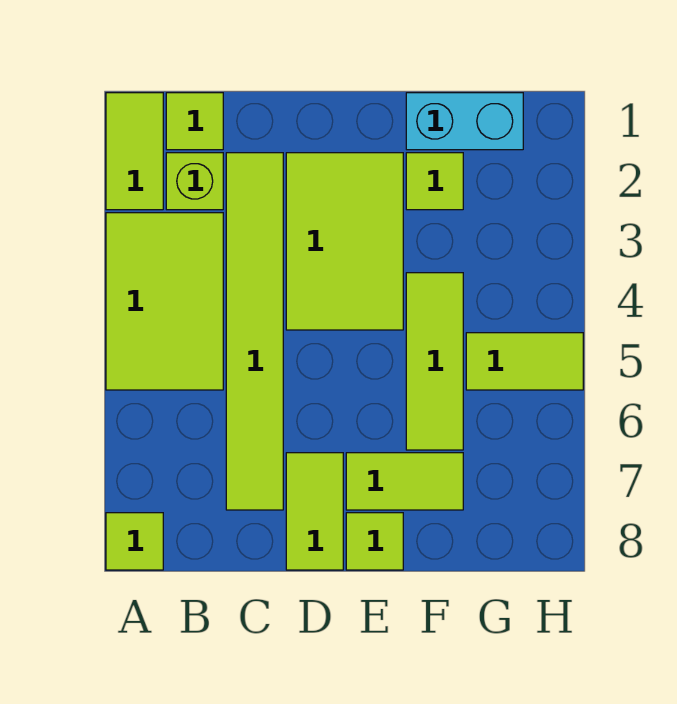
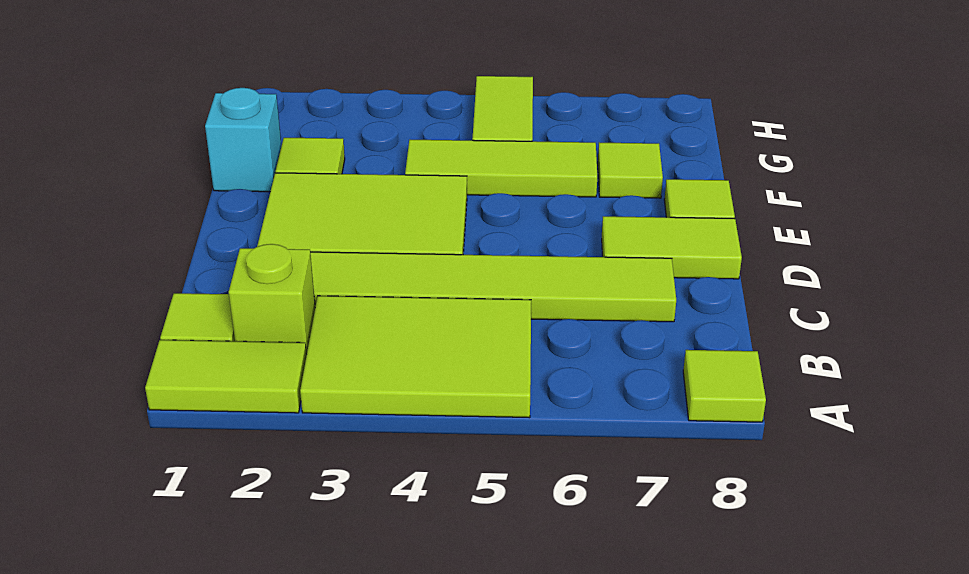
lime tile E7:F7 level 1 -> lime tile F7 level 1
cyan brick F1:G1 level 1 -> cyan brick F1 level 1

